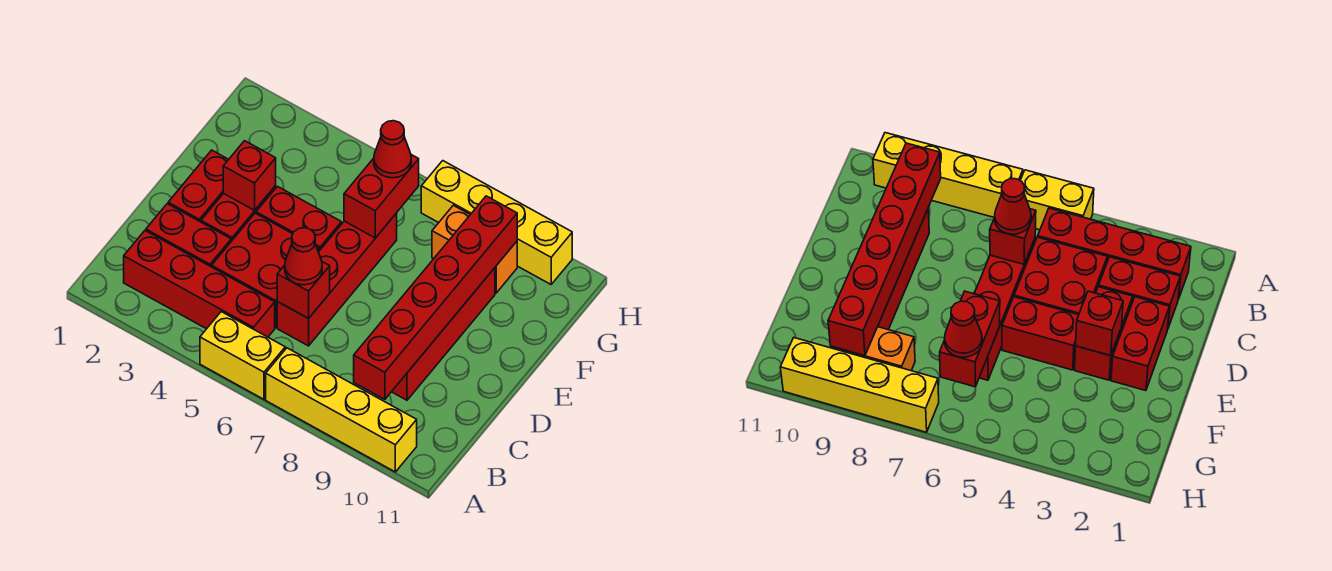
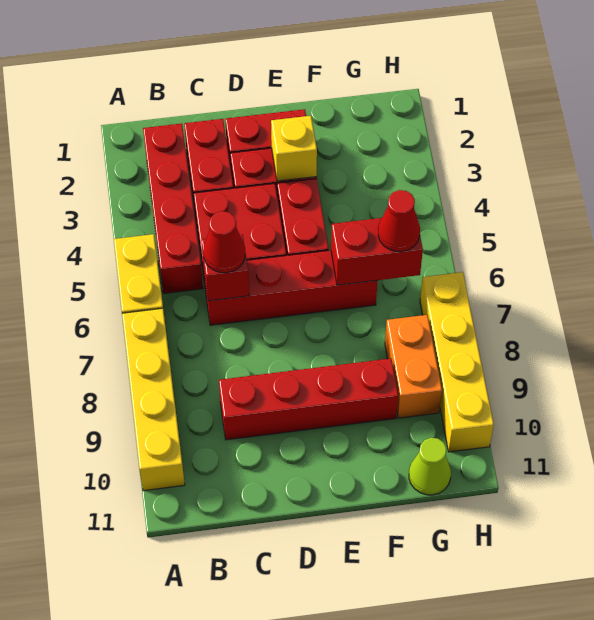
red brick B9:G9 level 2 -> none
red brick E3 level 2 -> yellow brick E3 level 2
none -> lime cone G11 level 1

